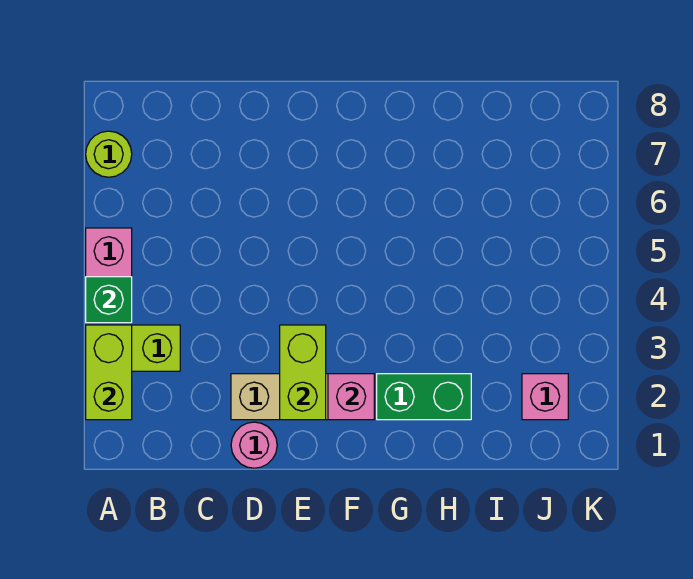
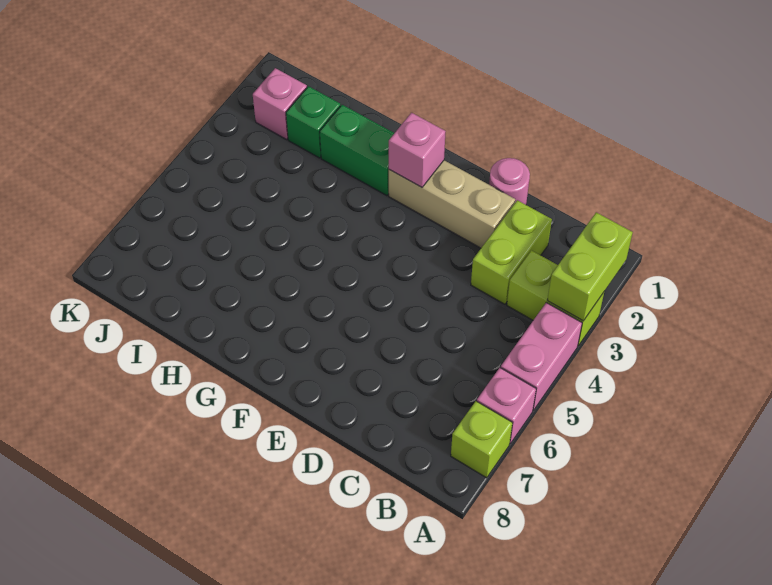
green brick A4 level 2 -> green brick I2 level 1
none -> pink brick A6 level 1
lime round brick A7 level 1 -> lime brick A7 level 1
lime brick E2:E3 level 2 -> lime brick C2:C3 level 1

